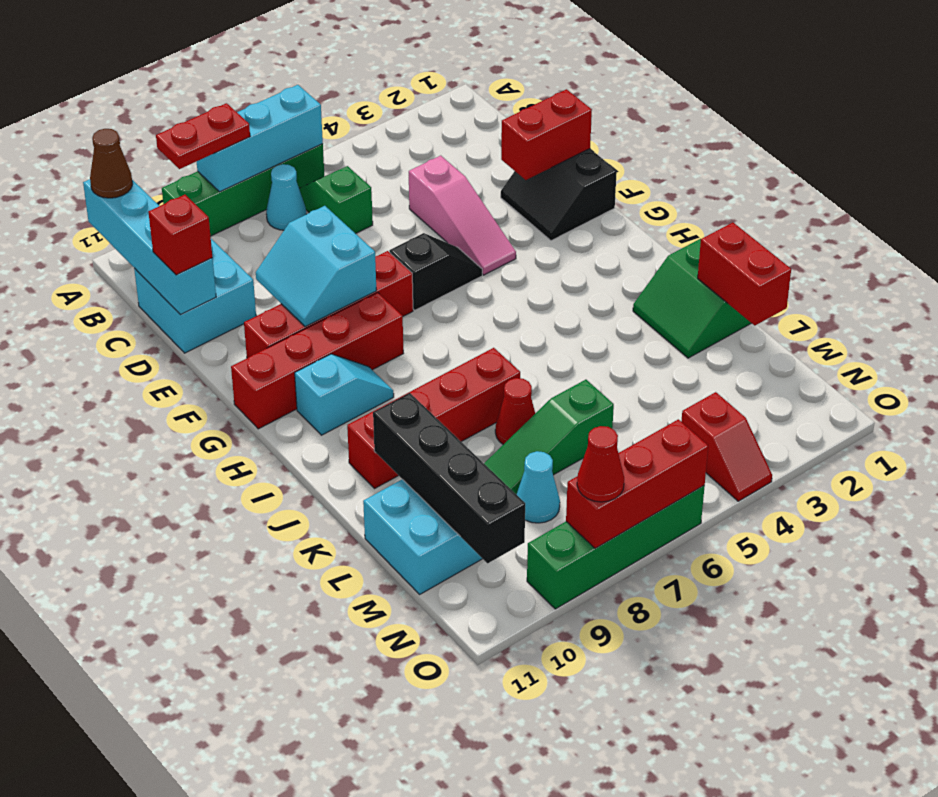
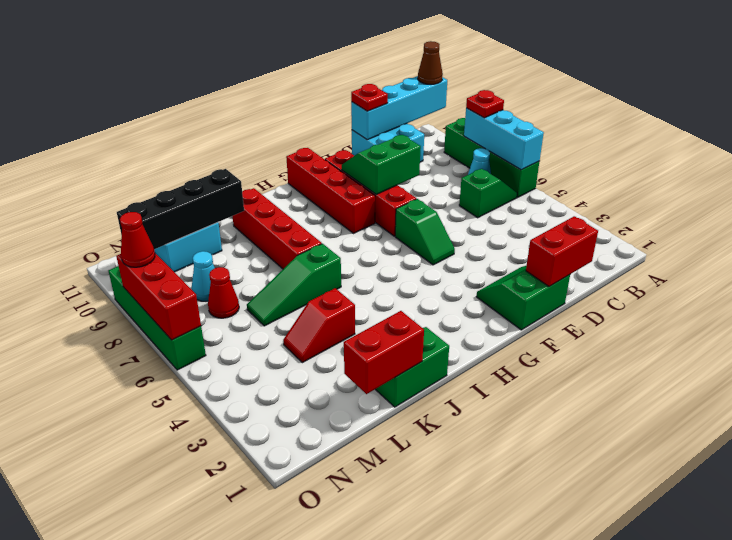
red plate A8:A9 level 3 -> red plate A8 level 3
pink slope D4:F4 level 1 top D -> none
red brick D11 level 3 -> red plate D11 level 3
black slope E1:F2 level 1 top 1 -> green slope E1:F2 level 1 top 1
red brick E1:E2 level 2 -> red brick D1:E1 level 2
cyan slope E8:F9 level 2 top 8 -> green slope E8:F9 level 2 top 8
black slope F5:F6 level 1 top 6 -> green slope F5:F6 level 1 top 6
cyan slope H9:H10 level 1 top 10 -> none
red cone K7 level 1 -> red cone M7 level 1
green slope L6:L8 level 1 top 6 -> green slope J6:L6 level 1 top J
red slope N4:O4 level 1 top N -> red slope K4:L4 level 1 top K

